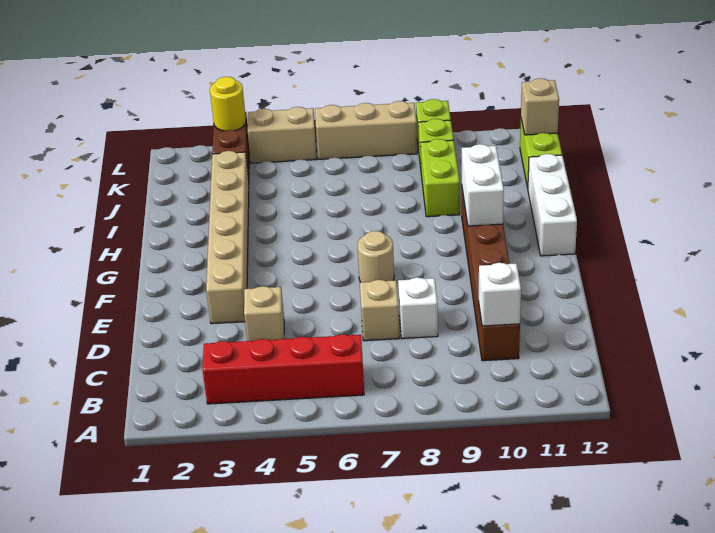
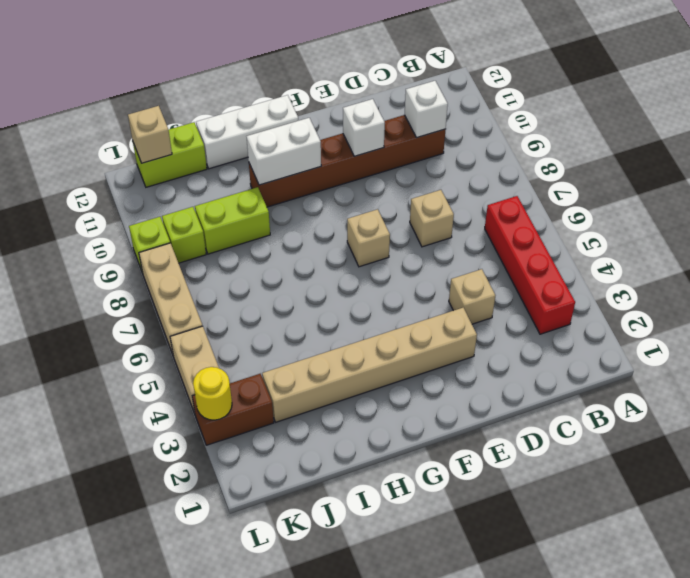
white brick D8 level 1 -> white brick E10 level 2
tan round brick F7 level 1 -> tan brick F7 level 1

